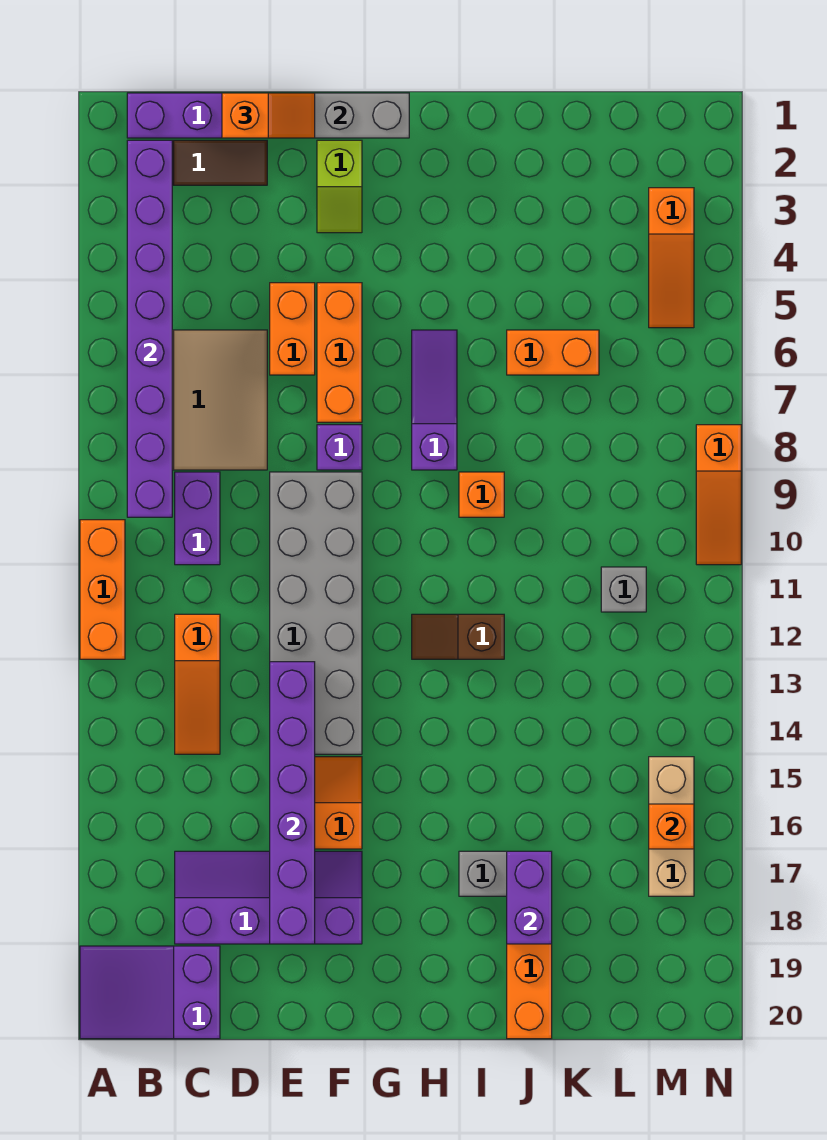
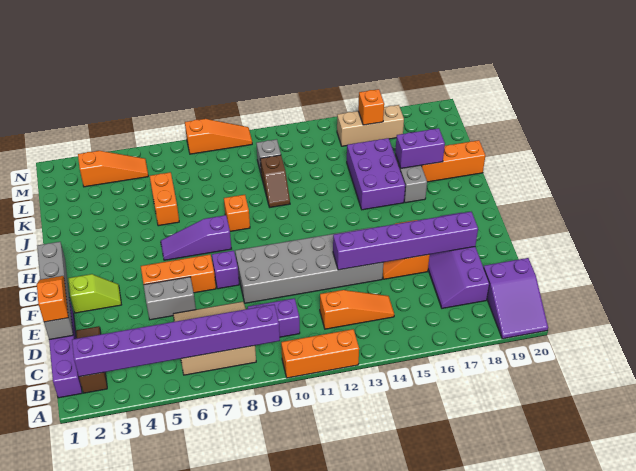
orange brick E5:E6 level 1 -> grey brick E5:E6 level 1
brown slope H12:I12 level 1 top I -> brown slope J11:K11 level 1 top K
none -> purple brick I15:K16 level 1

